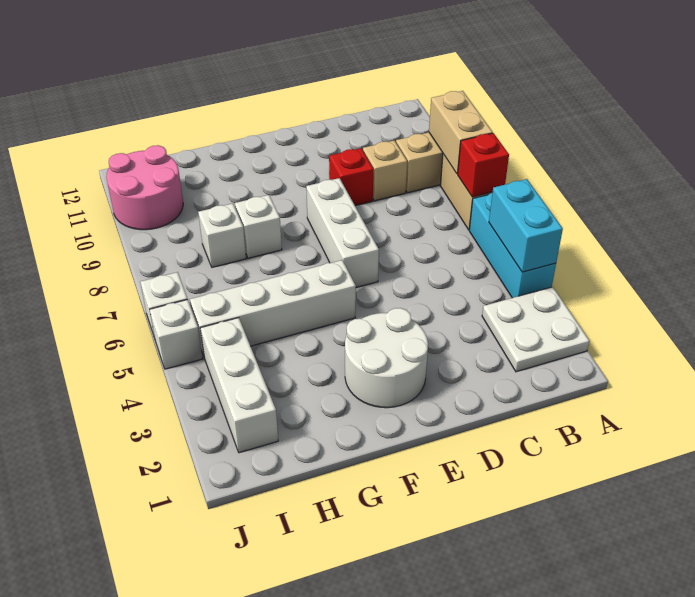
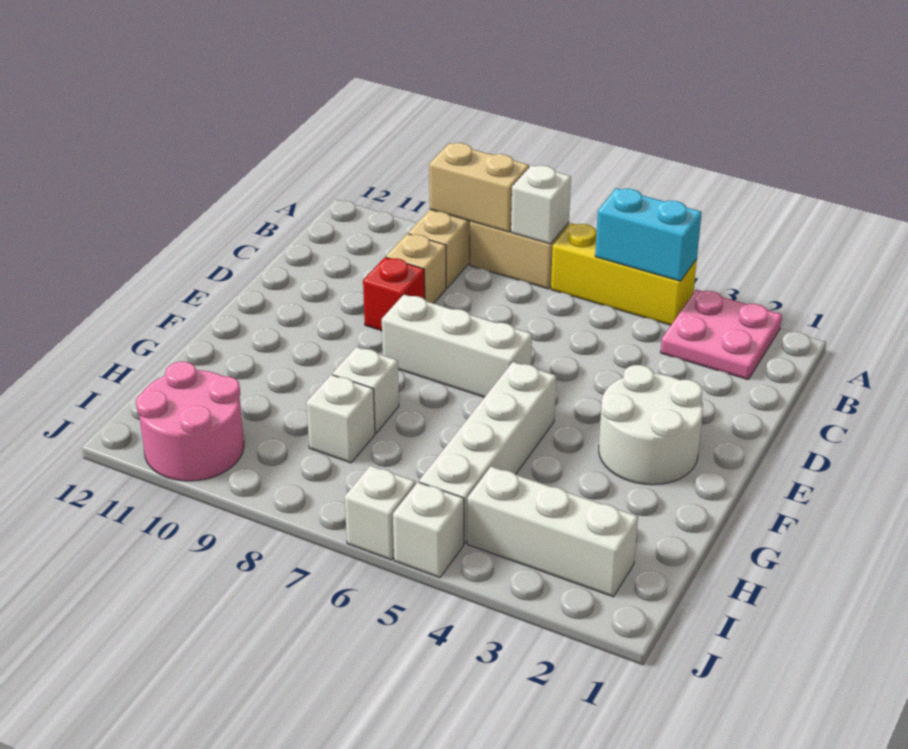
white plate A2:B3 level 1 -> pink plate A2:B3 level 1
cyan brick A4:A6 level 1 -> yellow brick A4:A6 level 1
red brick A7 level 2 -> white brick A7 level 2

